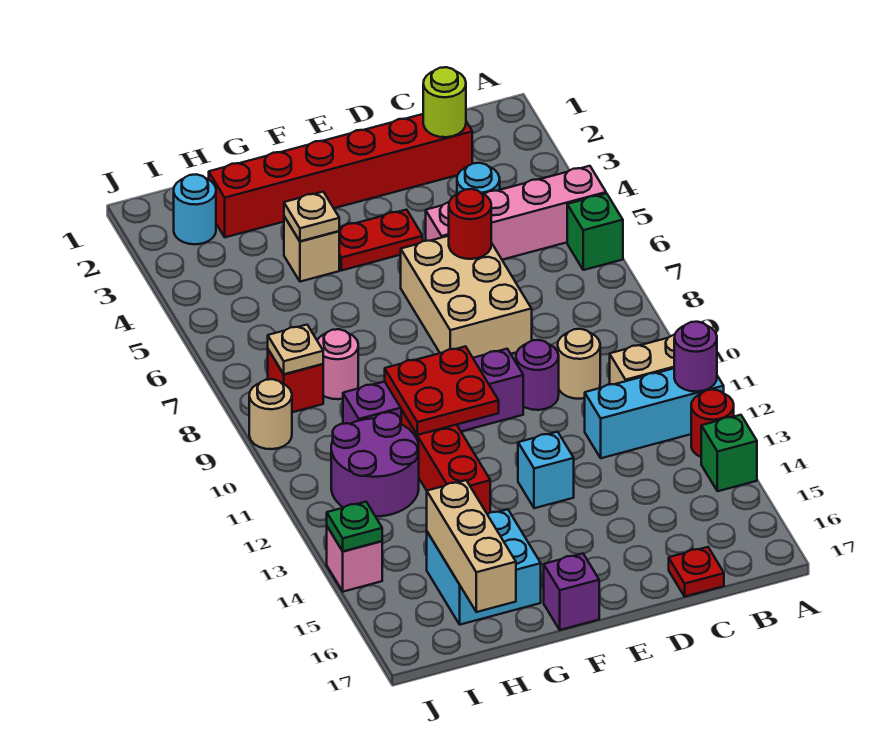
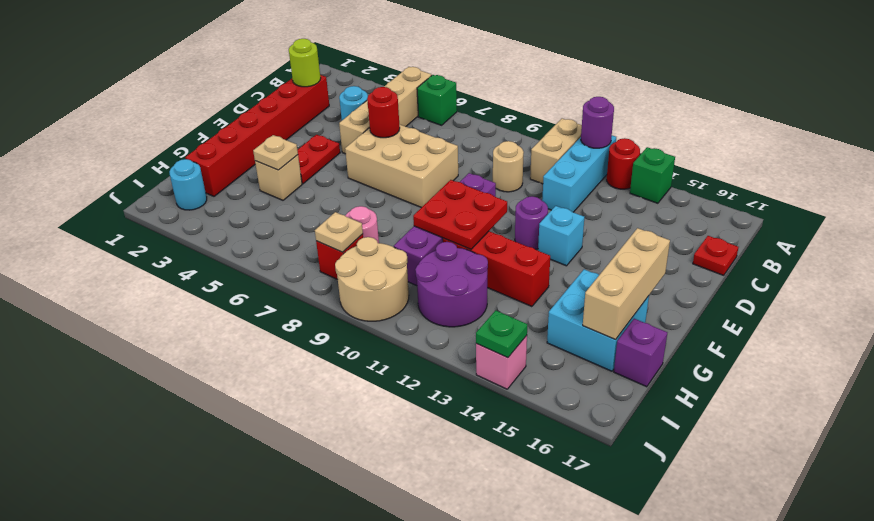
pink brick A5:D5 level 1 -> tan brick A5:D5 level 1
purple round brick D10 level 1 -> purple round brick E12 level 1
purple brick F17 level 1 -> purple brick H17 level 1
tan brick H15:H17 level 2 -> tan brick F16:H16 level 2
tan round brick J9 level 1 -> tan round brick I9:J10 level 1

